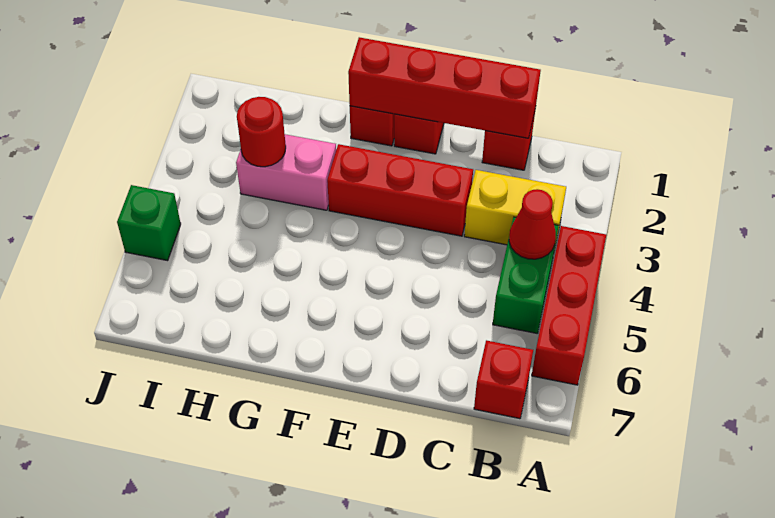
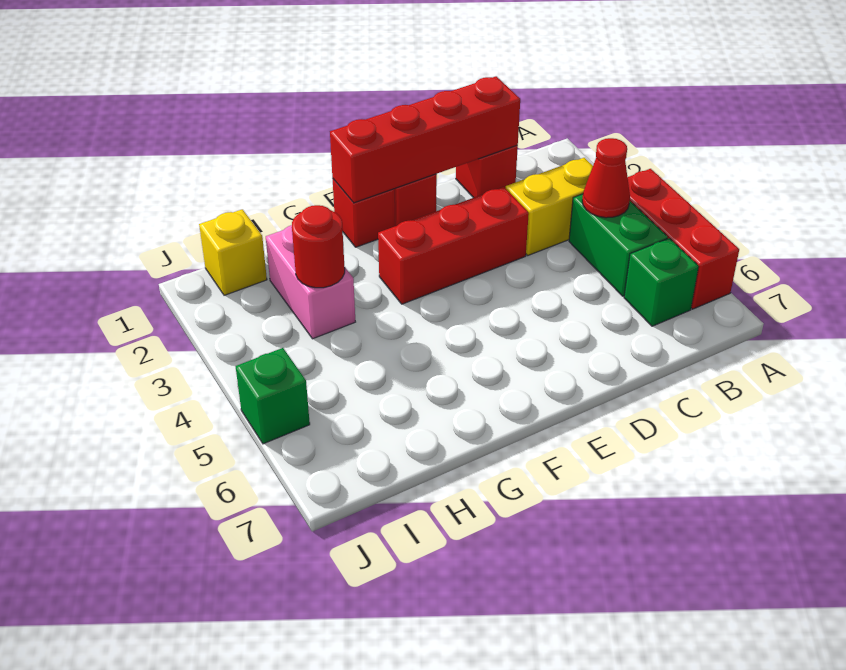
none -> green brick B6 level 1
red brick B7 level 1 -> none
pink brick G3:H3 level 1 -> pink brick H2:H3 level 1
none -> yellow brick I1 level 1

